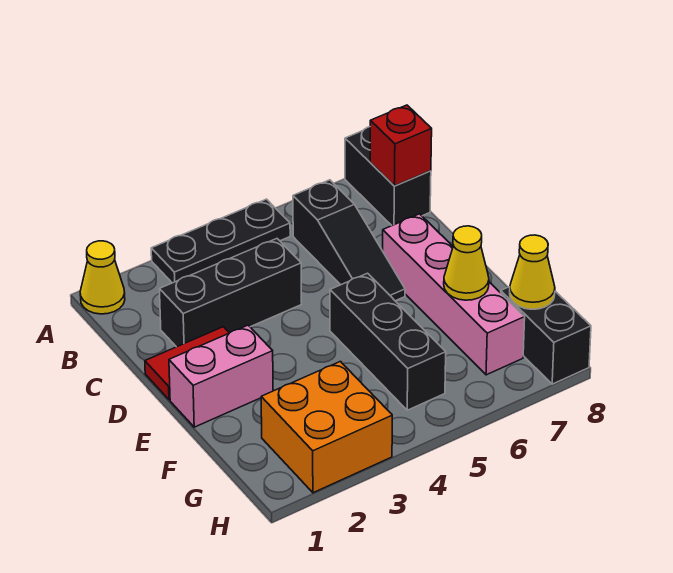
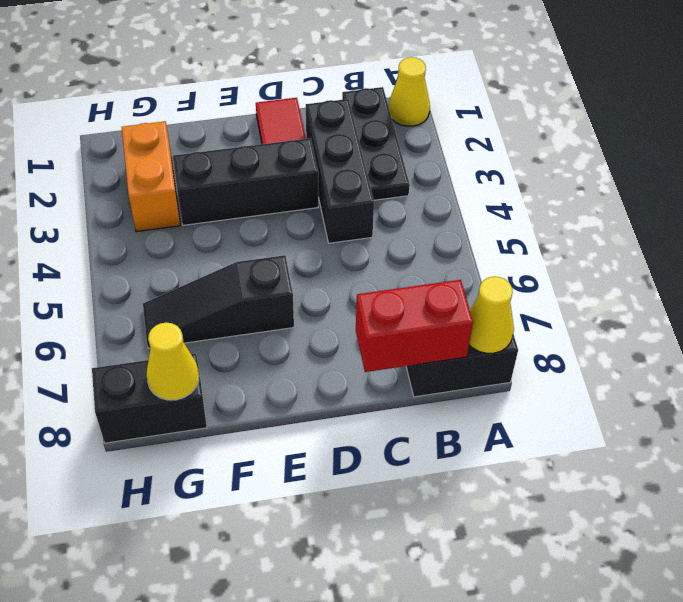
black plate A3:A5 level 1 -> black plate B1:B3 level 1
black slope B6:D6 level 1 top B -> black slope E6:G6 level 1 top E
red brick B8 level 2 -> red brick B8:C8 level 2
pink brick D7:G7 level 1 -> none
pink brick E1:E2 level 1 -> none
black brick E5:G5 level 1 -> black brick D3:F3 level 1
yellow cone F7 level 2 -> yellow cone A8 level 2
orange brick G2:H3 level 1 -> orange brick G2:G3 level 1

